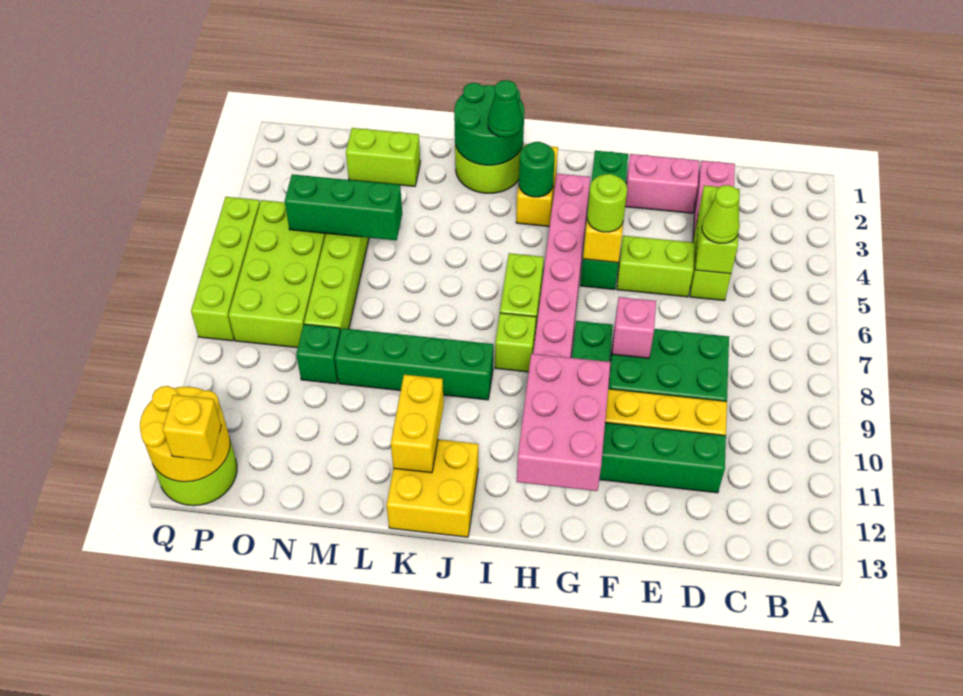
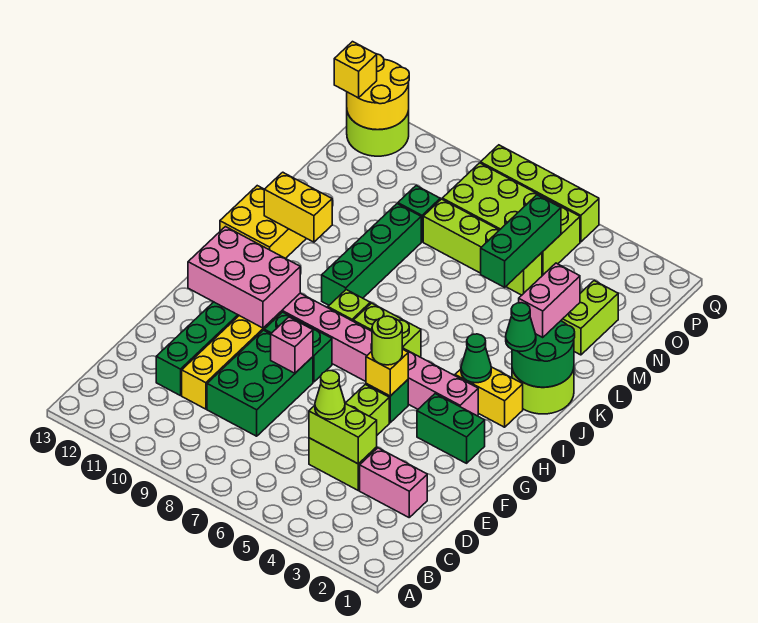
pink brick E2:F2 level 1 -> pink brick K2:L2 level 3
green round brick I3 level 2 -> green cone I3 level 2

